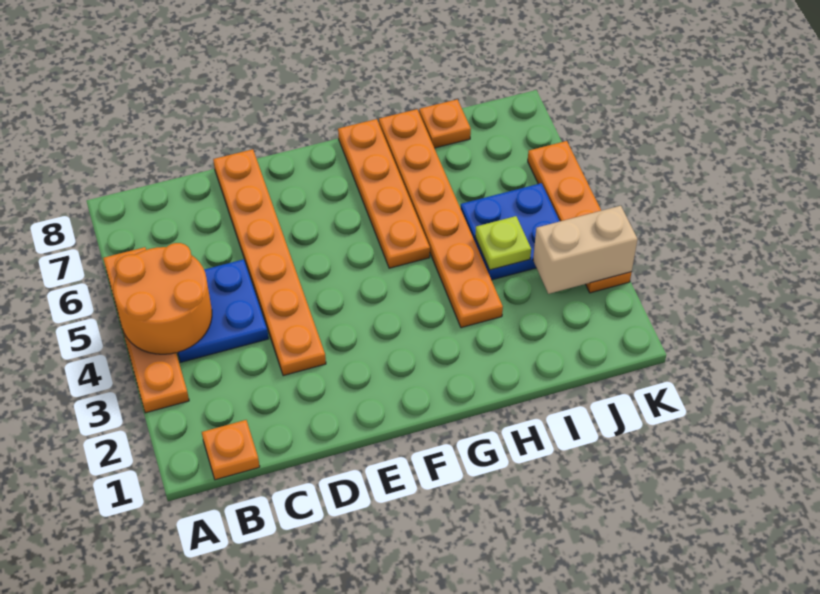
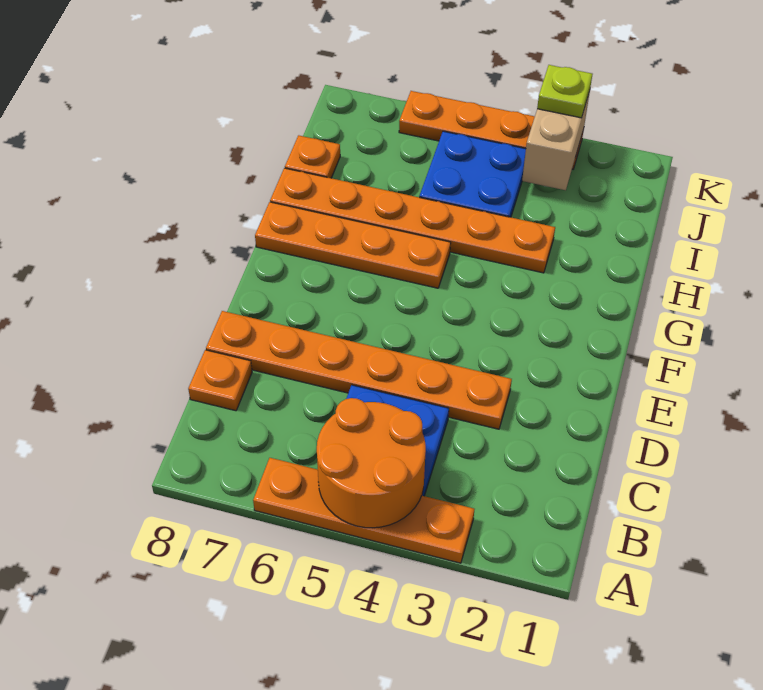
orange plate B1 level 1 -> orange plate C8 level 1
lime plate I4 level 2 -> lime plate K3 level 3

